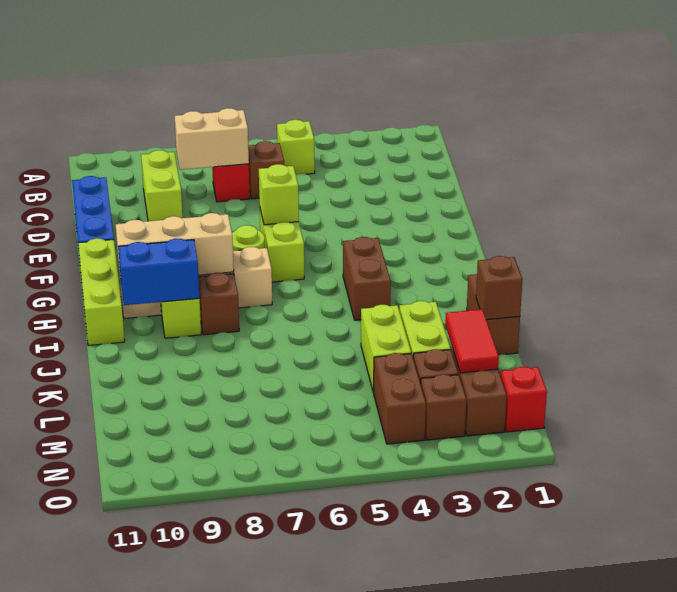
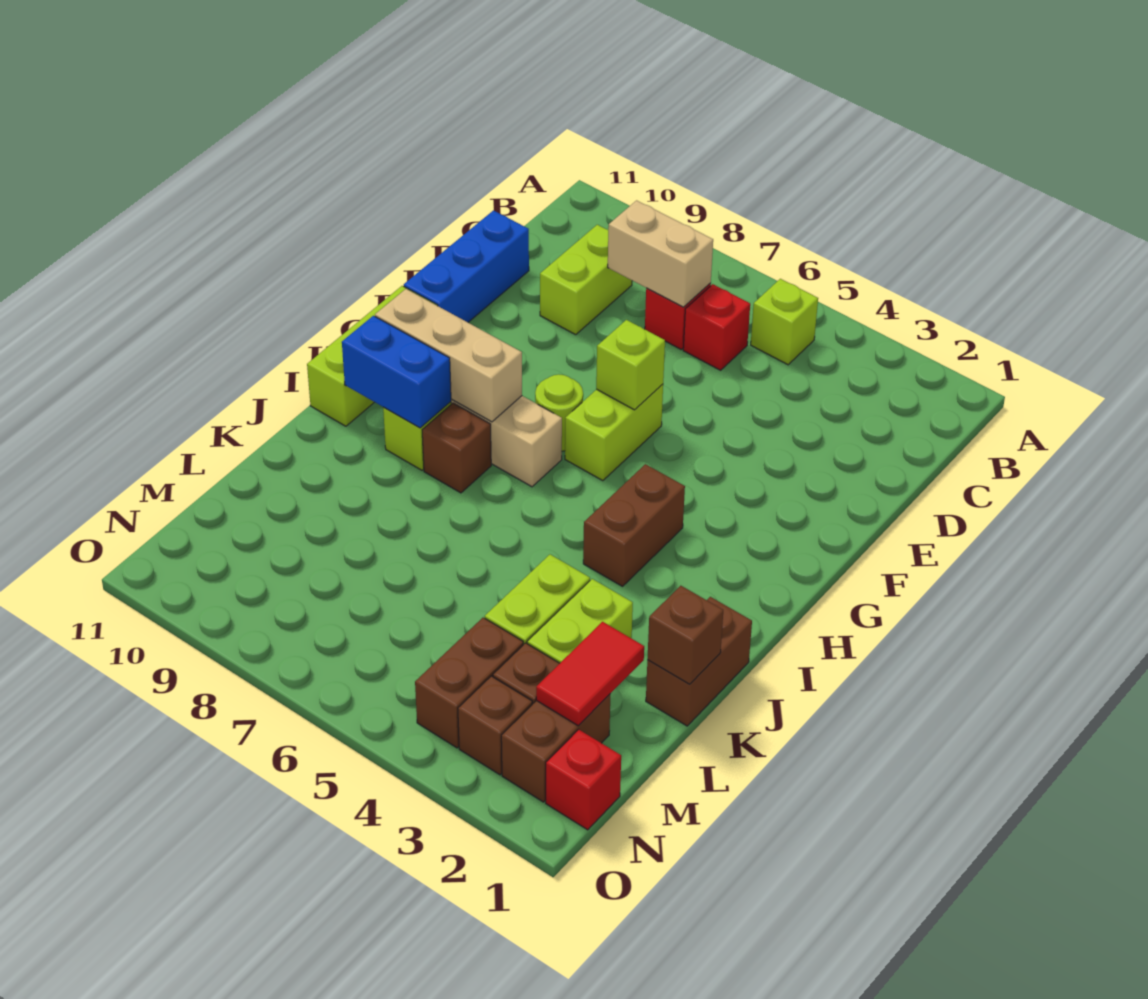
brown brick C6 level 1 -> red brick C6 level 1

